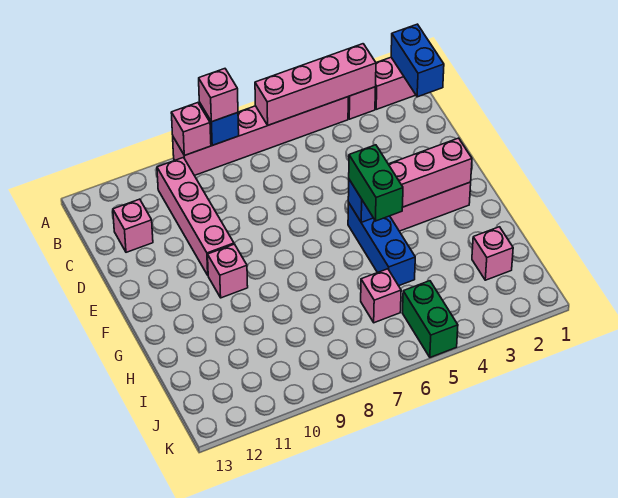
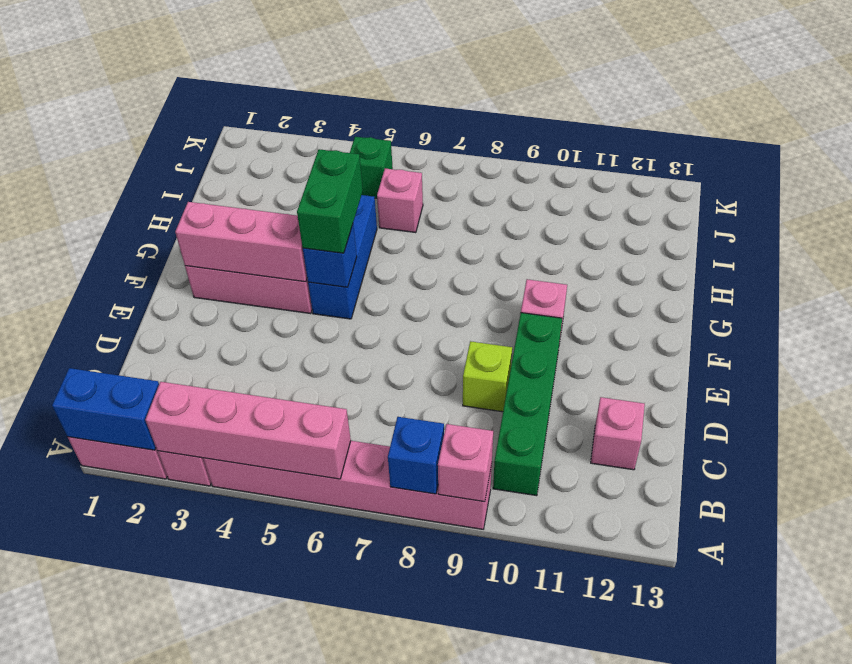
blue brick A1:B1 level 2 -> blue brick A1:A2 level 2
pink brick A8 level 3 -> none
pink brick B10:E10 level 1 -> green brick B10:E10 level 1
none -> lime brick D9 level 1
pink brick I2 level 1 -> none
green brick J5:K5 level 1 -> green brick J5 level 1

